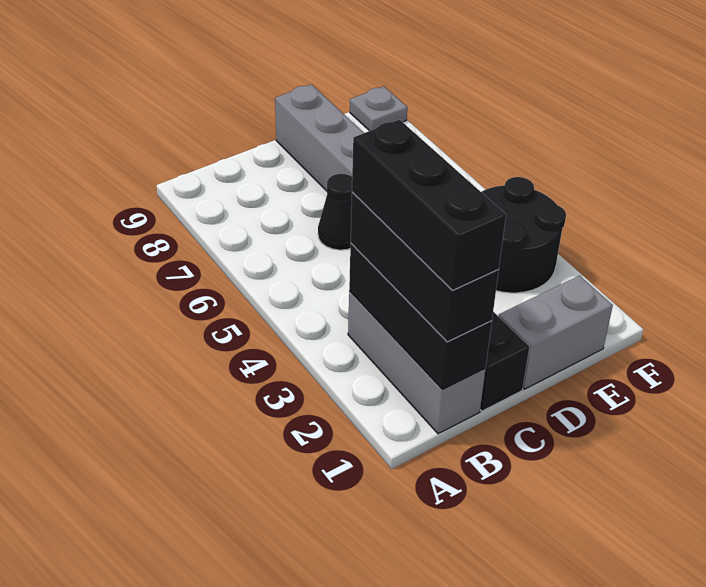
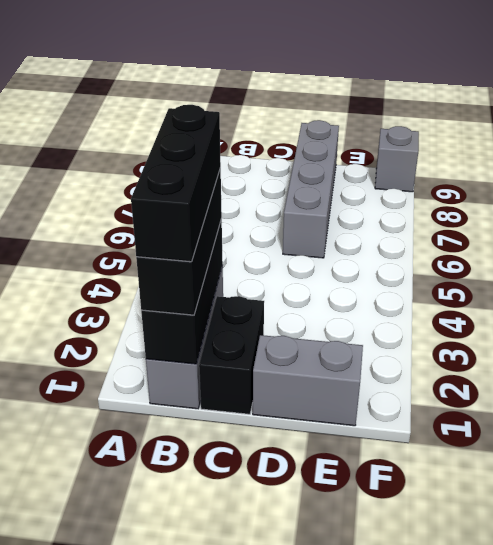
black cone C6 level 1 -> none
black round brick E3:F4 level 1 -> none
grey plate F9 level 1 -> grey brick F9 level 1

